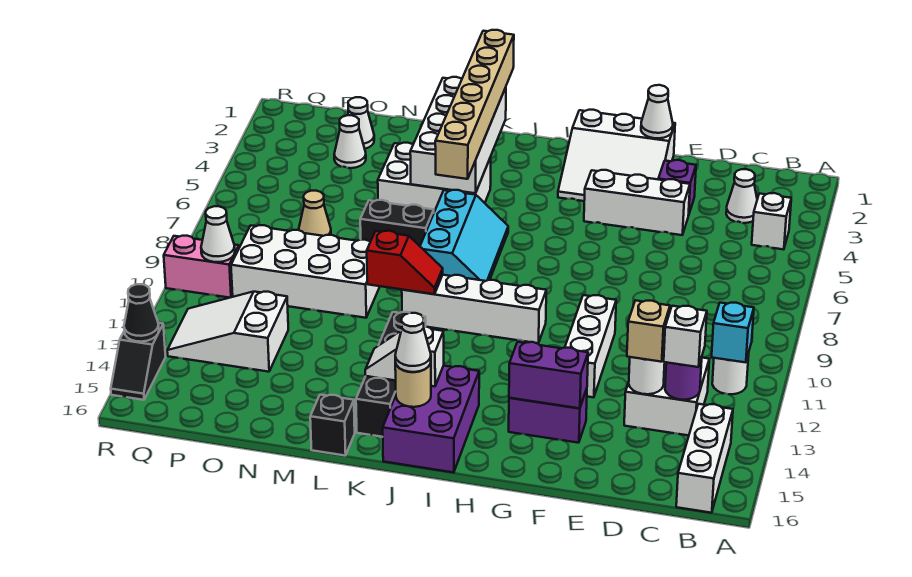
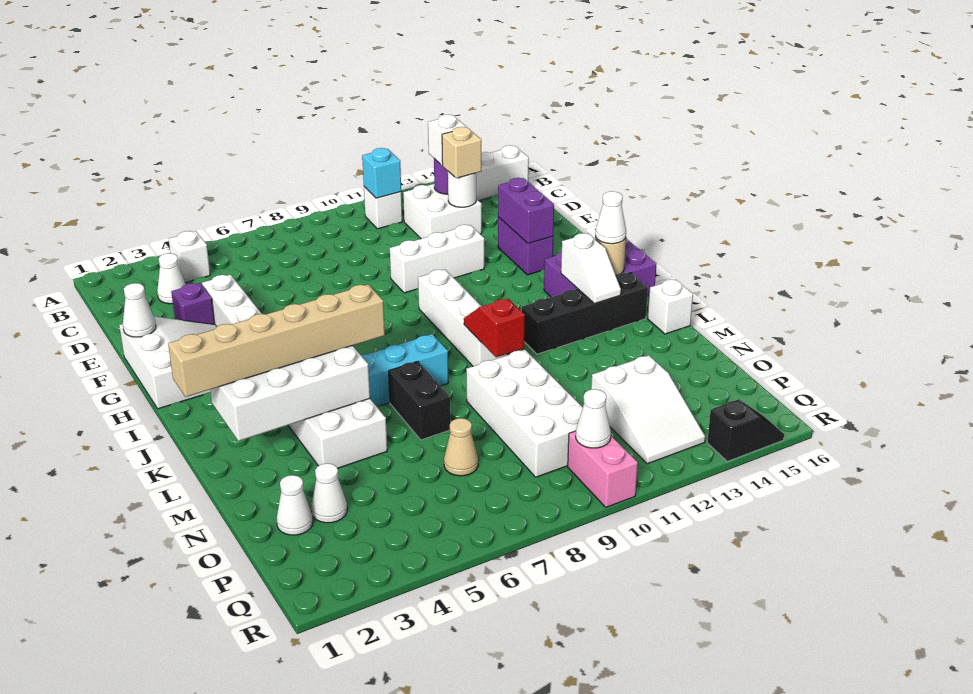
white round brick B11 level 1 -> white brick B11 level 1
black brick L16 level 1 -> white brick L16 level 1
black cone R14 level 2 -> none

